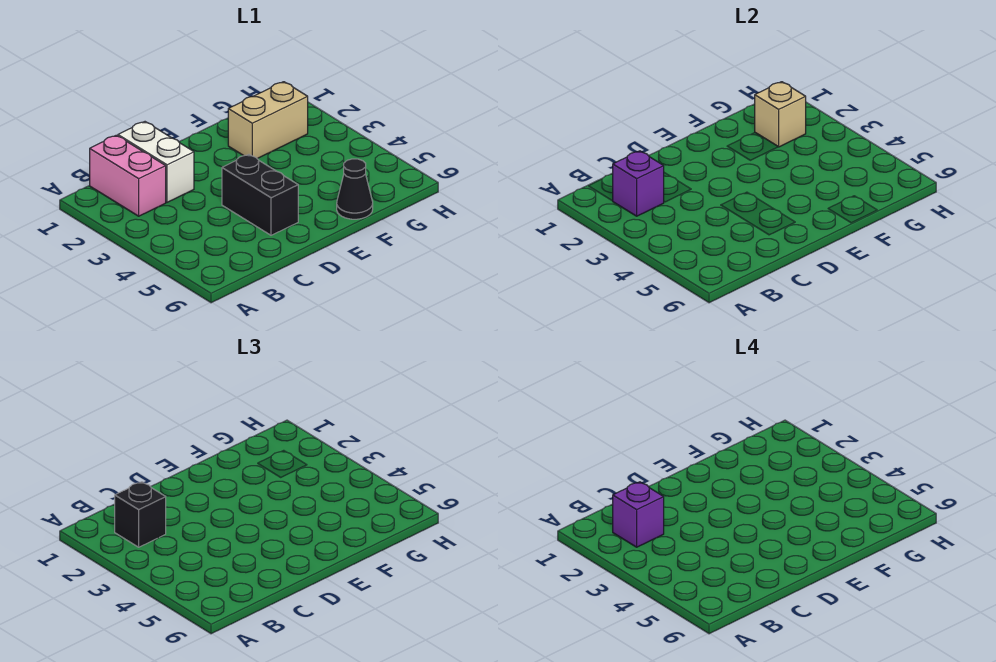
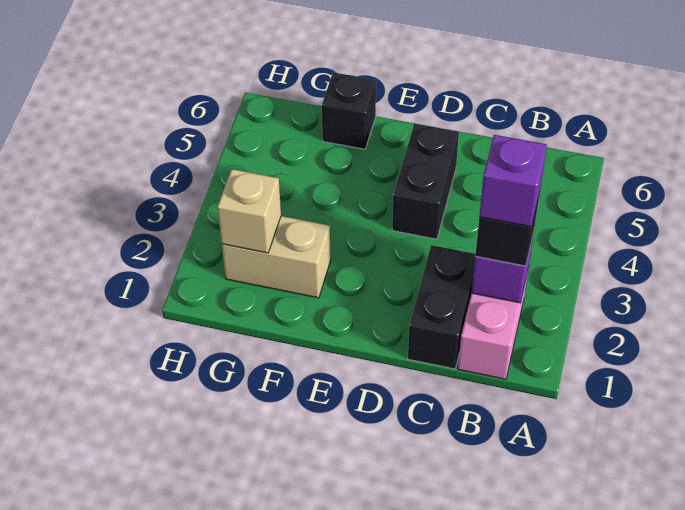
white brick C1:C2 level 1 -> black brick C1:C2 level 1
black cone F6 level 1 -> black brick F6 level 1

